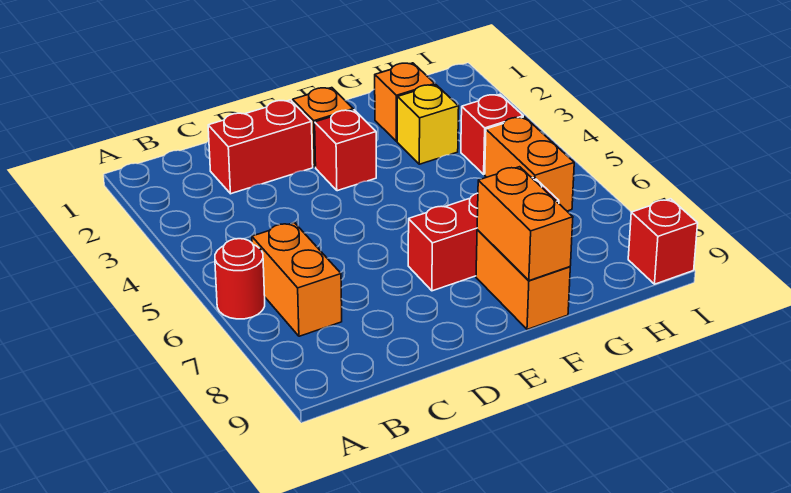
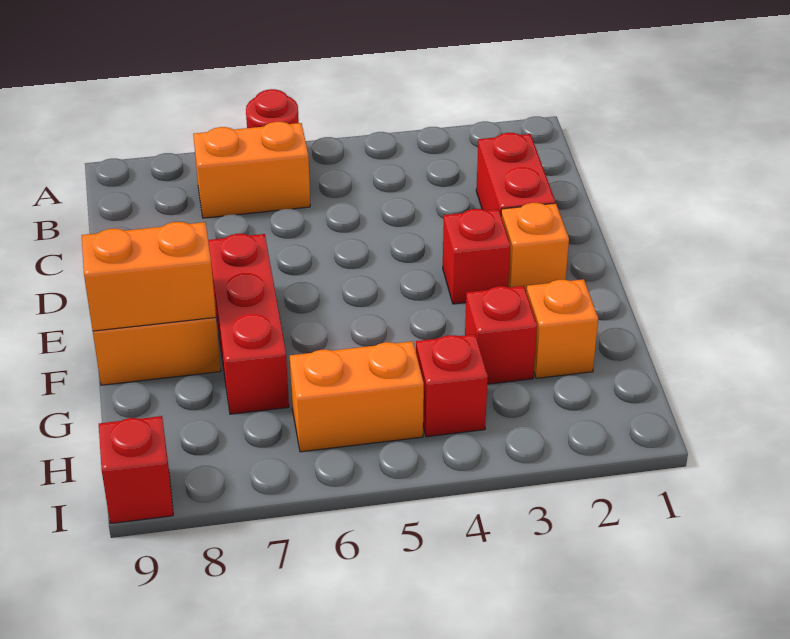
yellow brick G3 level 1 -> red brick G3 level 1

